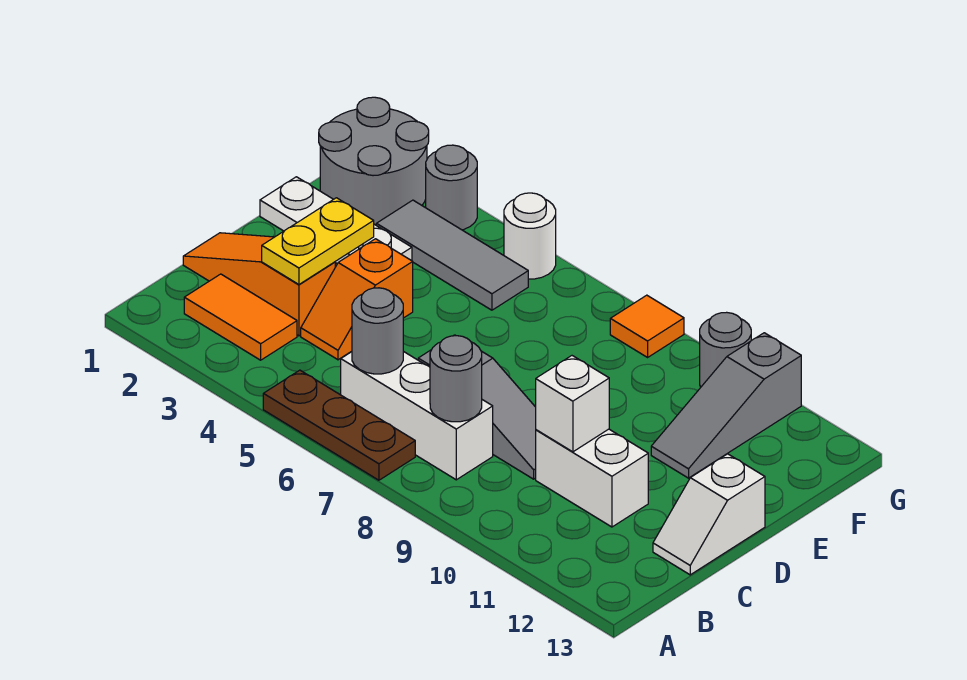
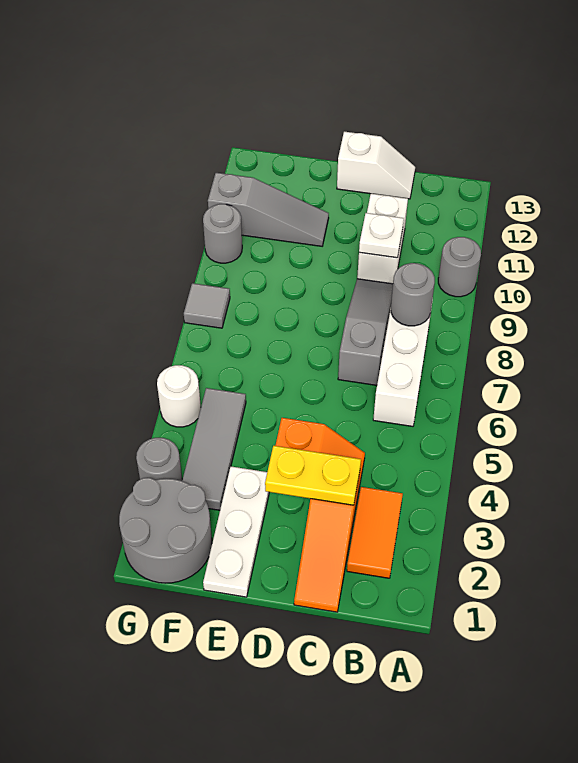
brown plate A5:A7 level 1 -> none
grey round brick B6 level 2 -> grey round brick A10 level 1
white brick C10 level 2 -> white plate C10 level 2
orange tile G8 level 1 -> grey tile G8 level 1

